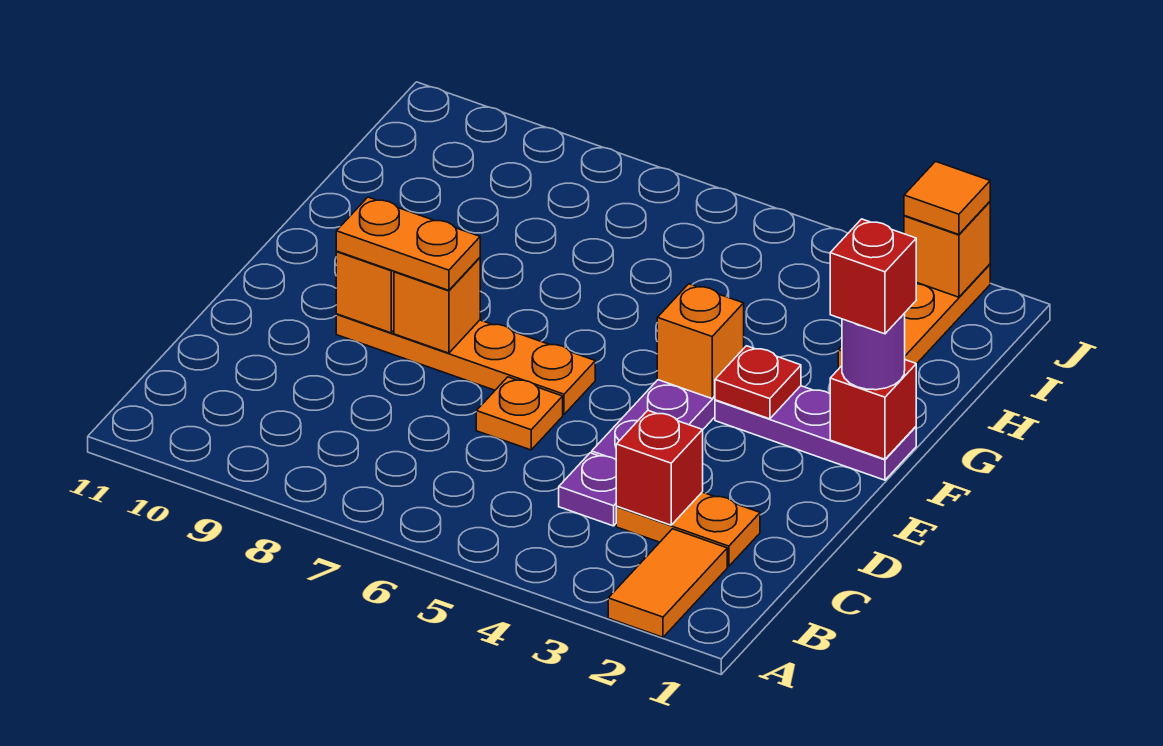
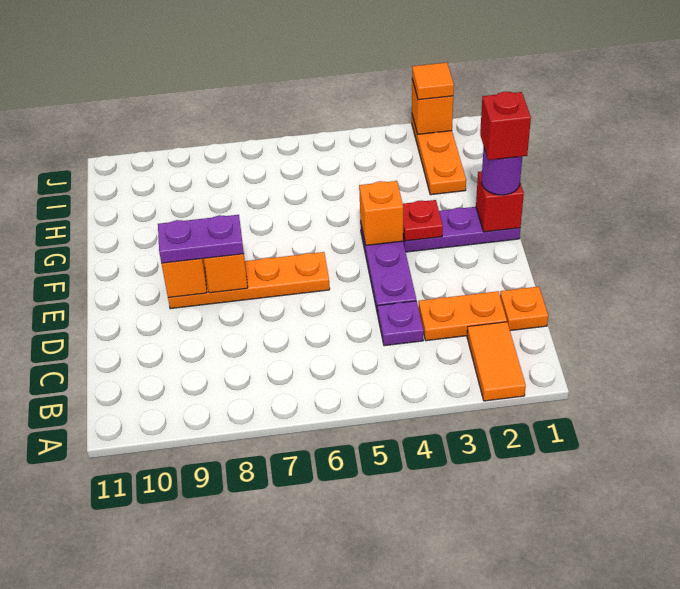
red brick C3 level 2 -> none
orange plate D6 level 1 -> orange plate C1 level 1
orange plate E8:E9 level 3 -> purple plate E8:E9 level 3

